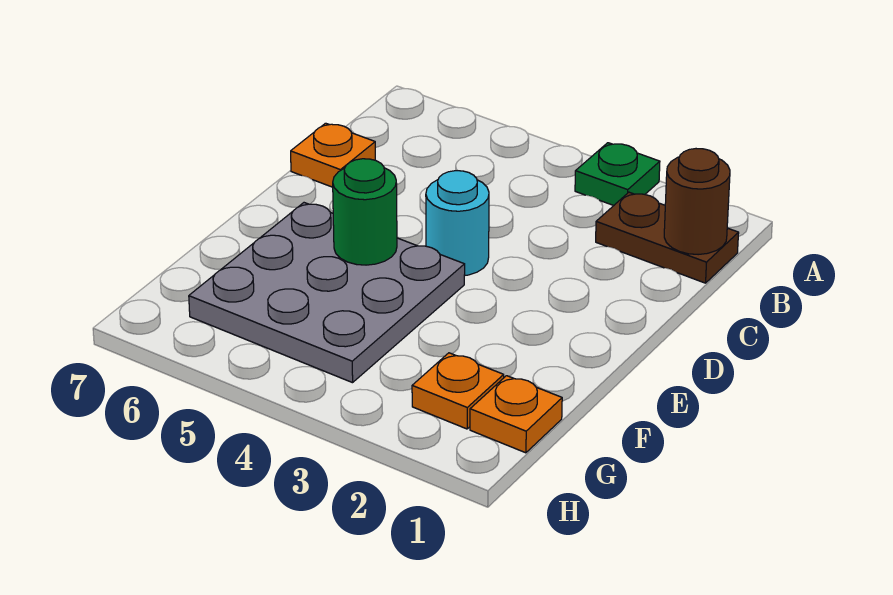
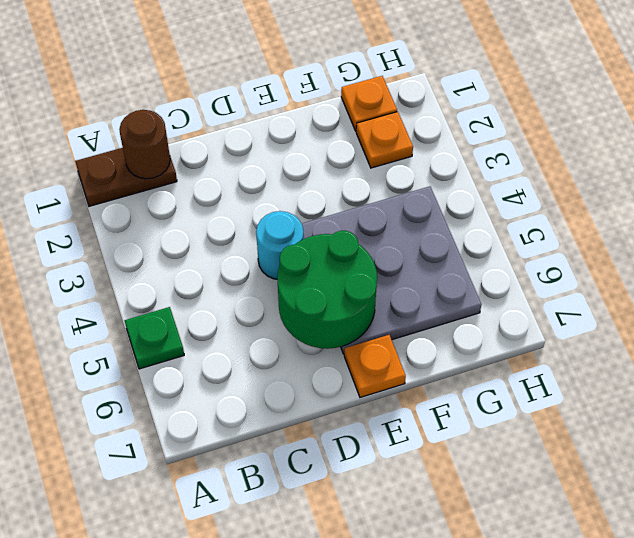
green plate A3 level 1 -> green plate A5 level 1
brown plate B1:B2 level 1 -> brown plate A1:B1 level 1
orange plate C7 level 1 -> orange plate E7 level 1
green round brick E5 level 2 -> green round brick D5:E6 level 2

